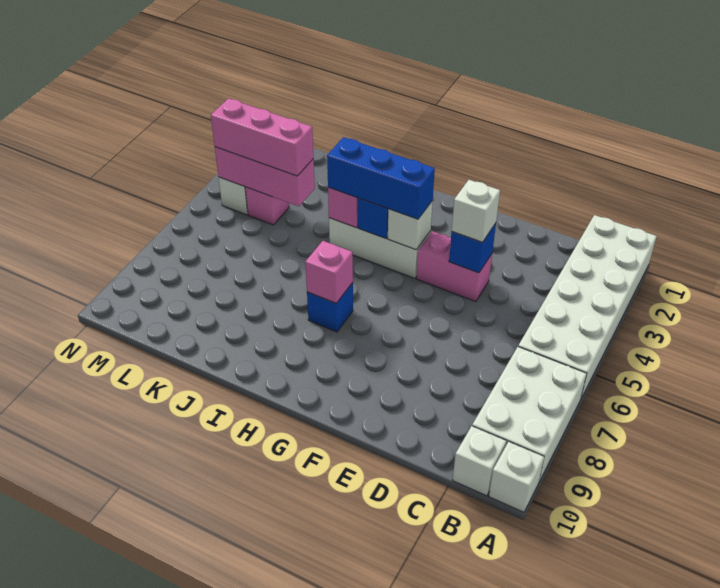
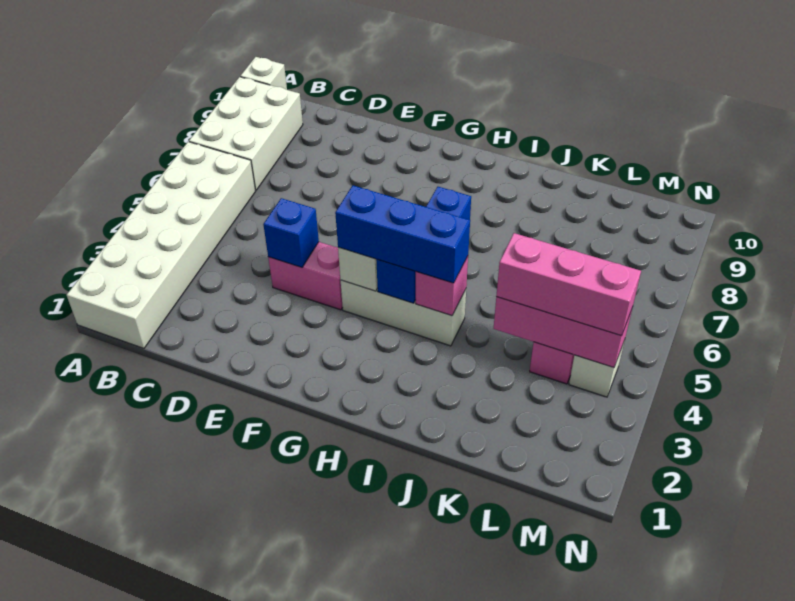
white brick B10 level 1 -> none
white brick E4 level 3 -> none
pink brick H7 level 2 -> none

